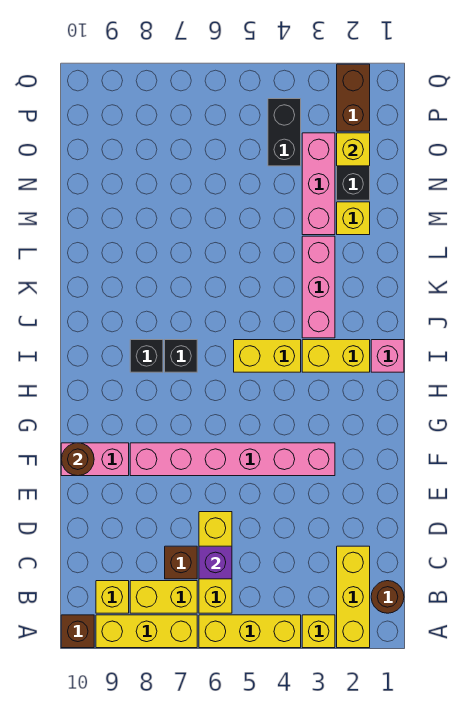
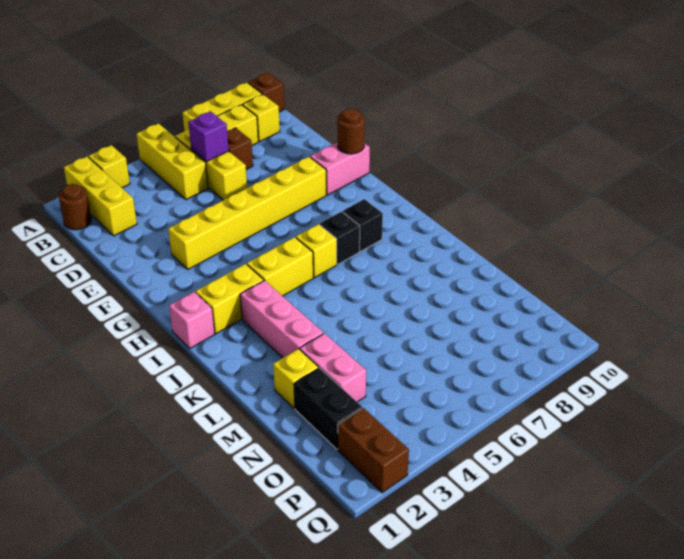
yellow brick A4:A6 level 1 -> yellow brick A5:C5 level 1
pink brick F3:F8 level 1 -> yellow brick F3:F8 level 1
pink brick M3:O3 level 1 -> pink brick M3:N3 level 1
yellow brick O2 level 2 -> yellow brick I6 level 1
black brick O4:P4 level 1 -> none

